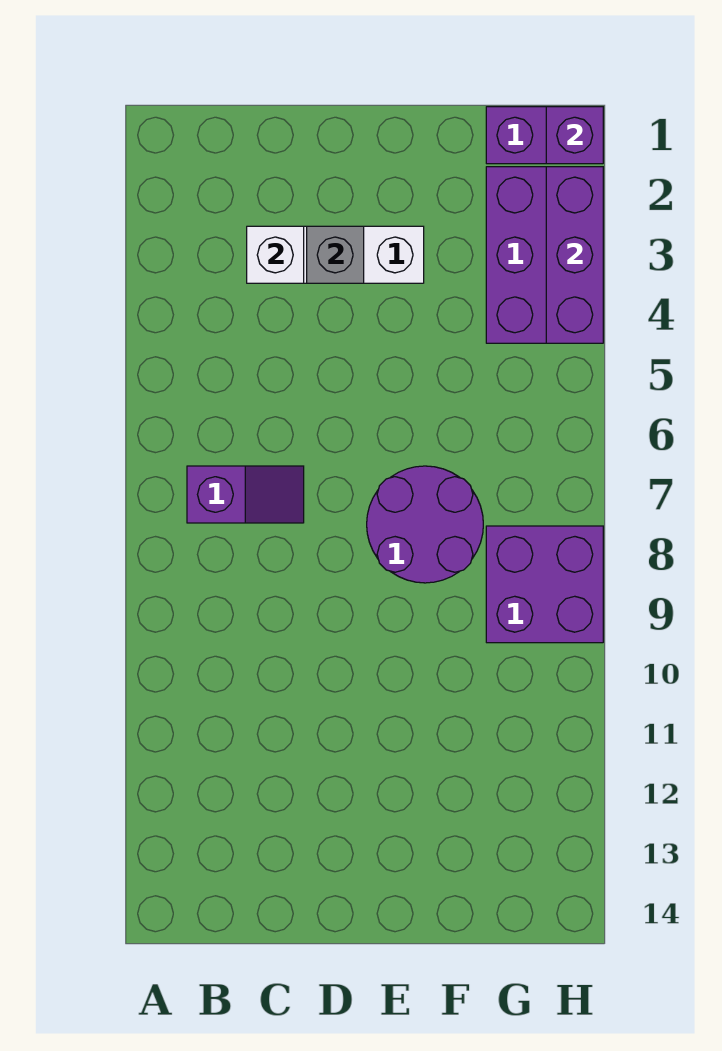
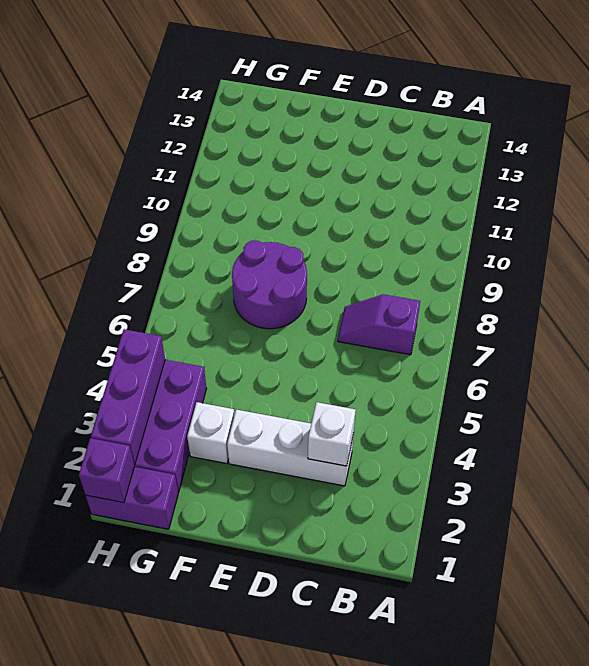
grey brick D3 level 2 -> none
none -> white brick F3 level 1
purple brick G8:H9 level 1 -> none

